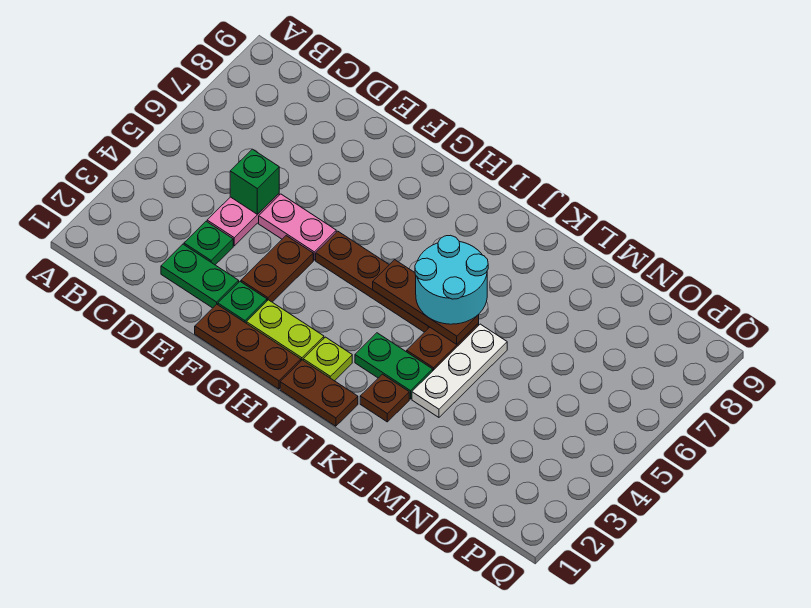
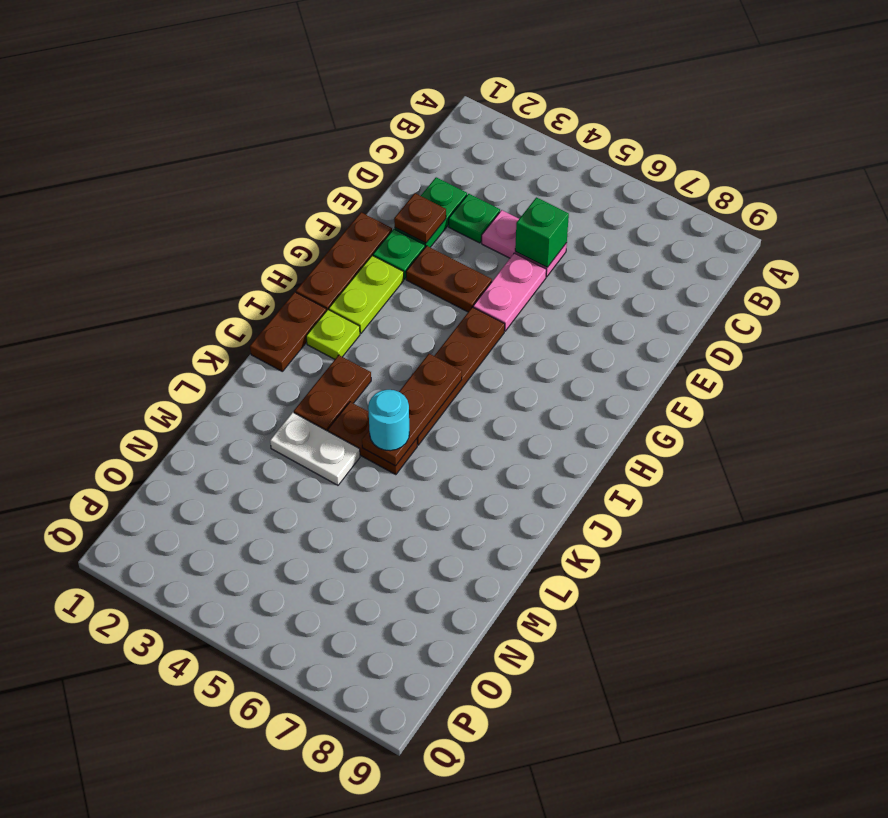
green plate J3:K3 level 1 -> brown plate J3:K3 level 1
cyan round brick J5:K6 level 3 -> cyan round brick K5 level 3
brown plate K2 level 1 -> brown plate E2 level 2
white plate L3:L5 level 1 -> white plate L3:L4 level 1

